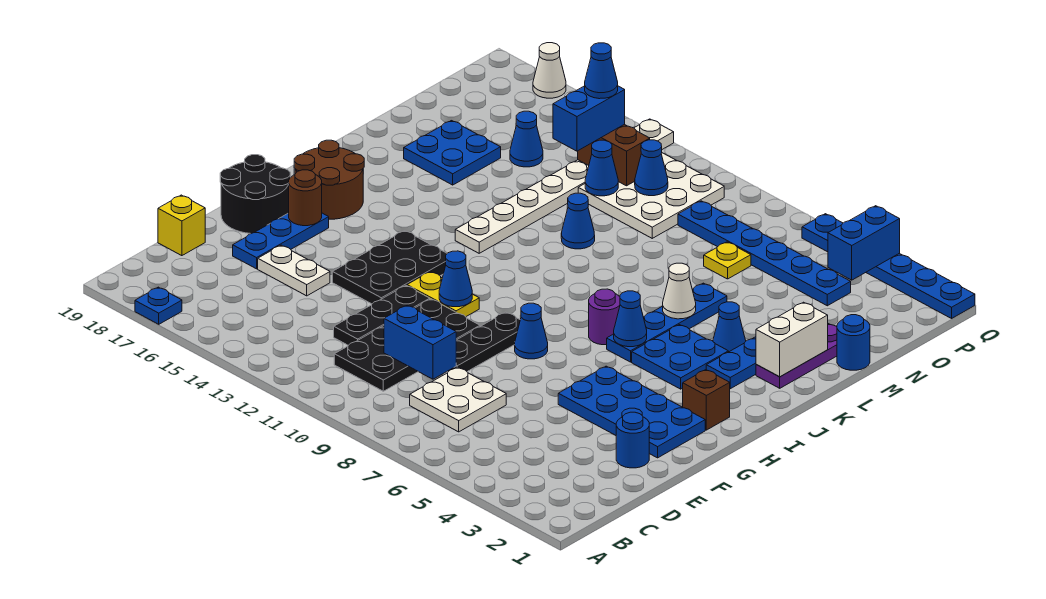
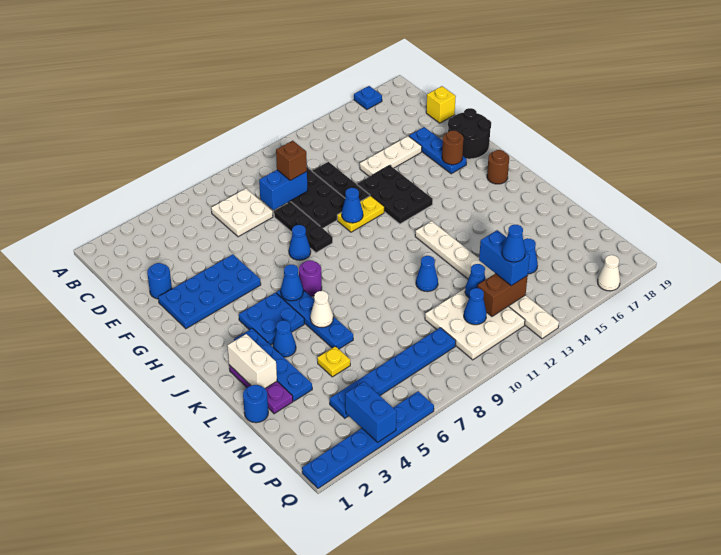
white plate E15:E16 level 1 -> white plate E14:E16 level 1
brown brick H2 level 1 -> brown brick D10 level 3
brown round brick H17:I18 level 1 -> brown round brick I18 level 1
blue plate L16:M17 level 1 -> none
yellow plate N7 level 1 -> yellow plate M5 level 1

